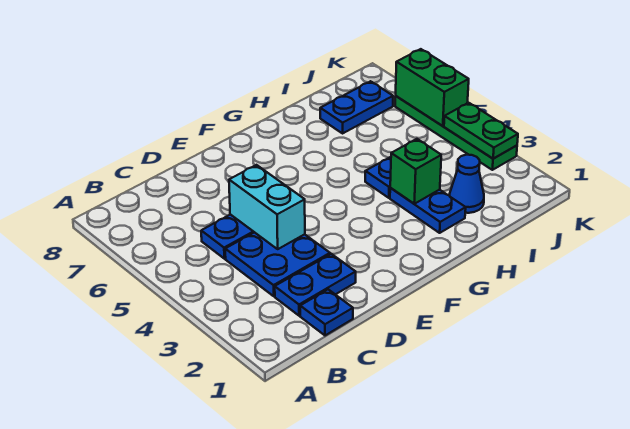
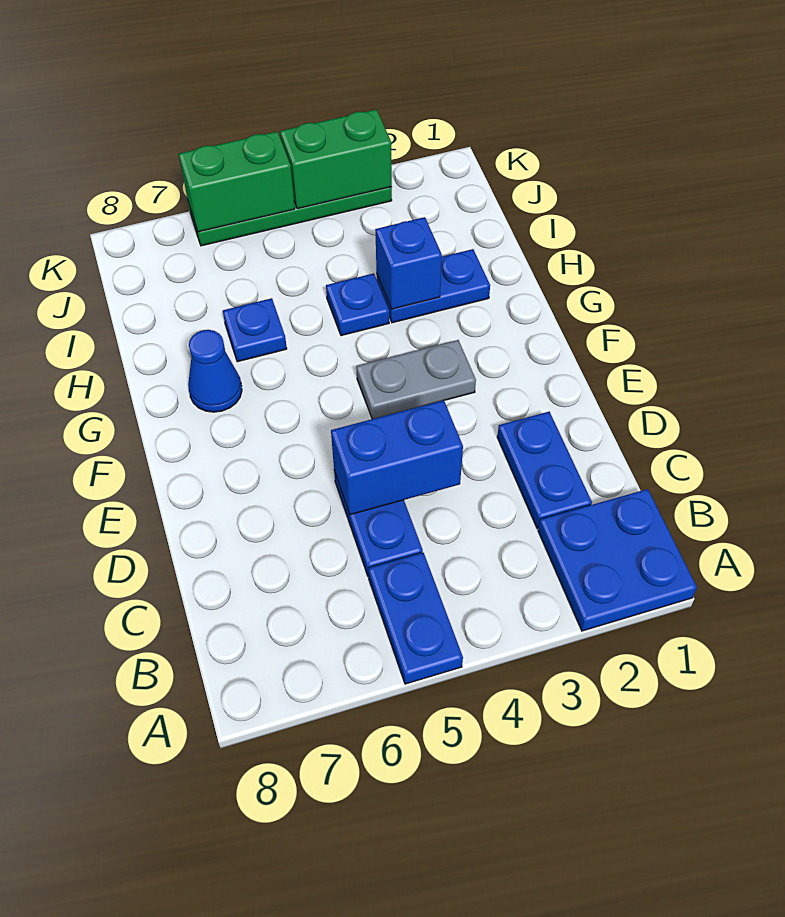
blue plate C1 level 1 -> blue plate H6 level 1
blue plate C3:D4 level 1 -> blue plate A1:B2 level 1
cyan brick D4:D5 level 2 -> blue brick D4:D5 level 2
none -> grey plate F3:F4 level 1
green brick H3 level 2 -> blue brick H3 level 2
blue cone I2 level 1 -> blue cone G7 level 1
blue plate I7:J7 level 1 -> blue plate A5:B5 level 1
green plate K3:K4 level 2 -> green brick K3:K4 level 2

